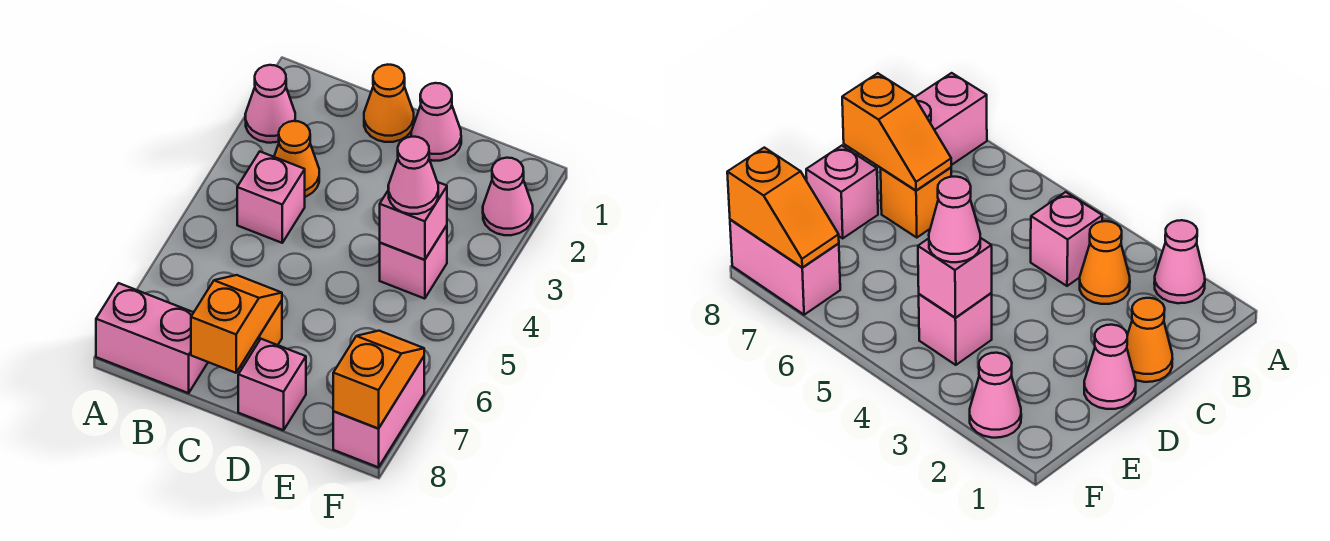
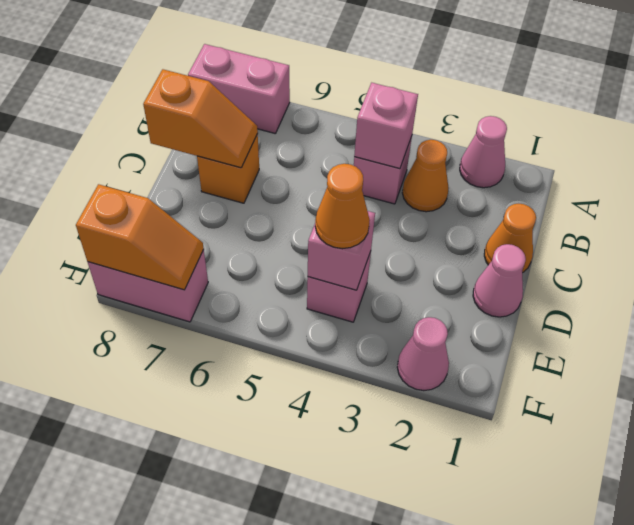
pink brick A8:B8 level 1 -> pink brick A7:A8 level 1
pink brick D8 level 1 -> pink brick B4 level 2
pink cone E4 level 3 -> orange cone E4 level 3

